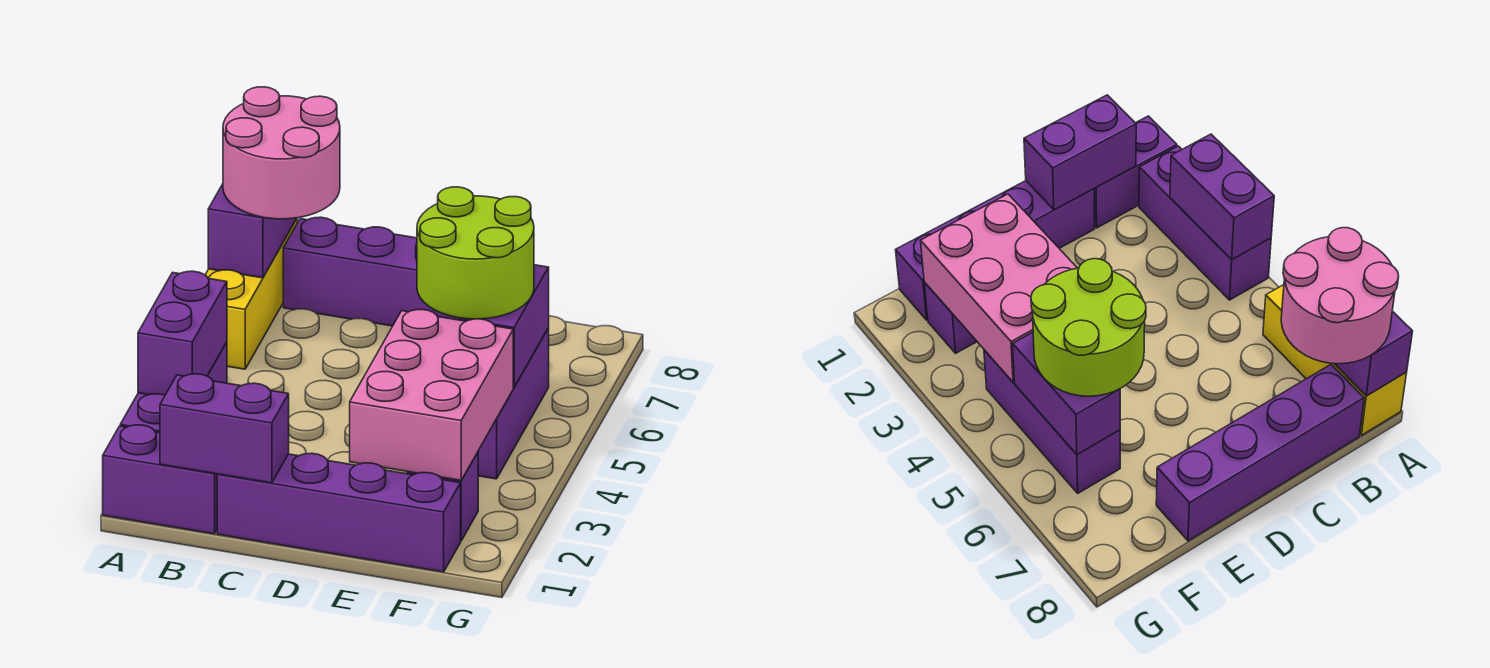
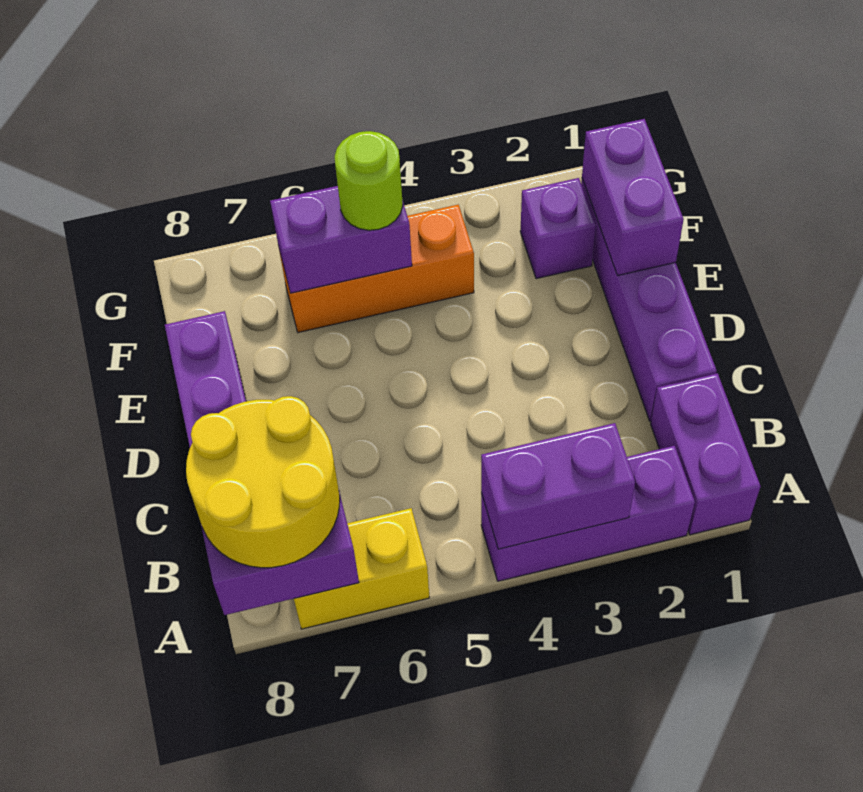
yellow brick A6:A8 level 1 -> yellow brick A6:A7 level 1
pink round brick A7:B8 level 3 -> yellow round brick A7:B8 level 3
purple brick B1:C1 level 2 -> purple brick E1:F1 level 2
pink brick E2:F4 level 2 -> none
lime round brick E5:F6 level 3 -> lime round brick F5 level 3
purple brick F4:F6 level 1 -> orange brick F4:F6 level 1

